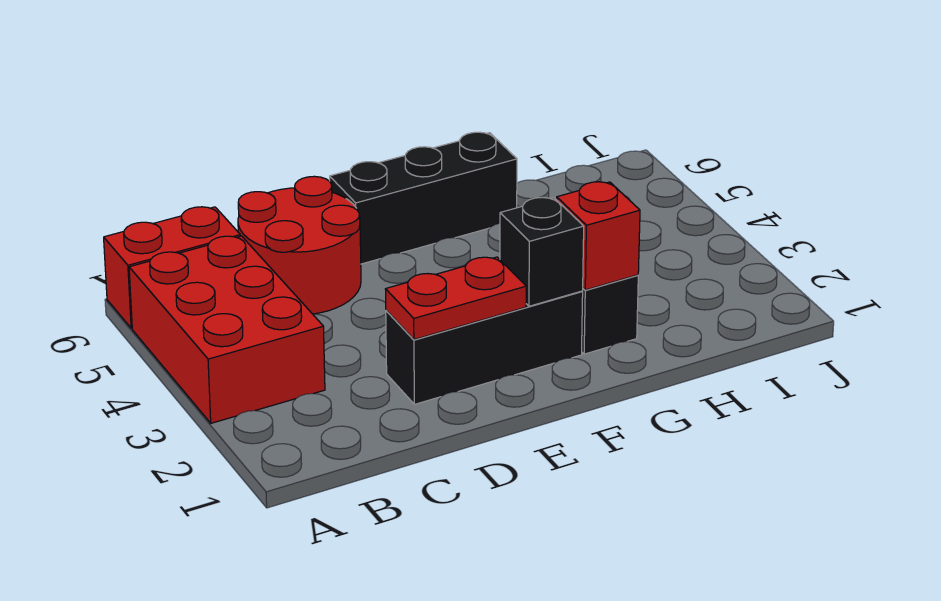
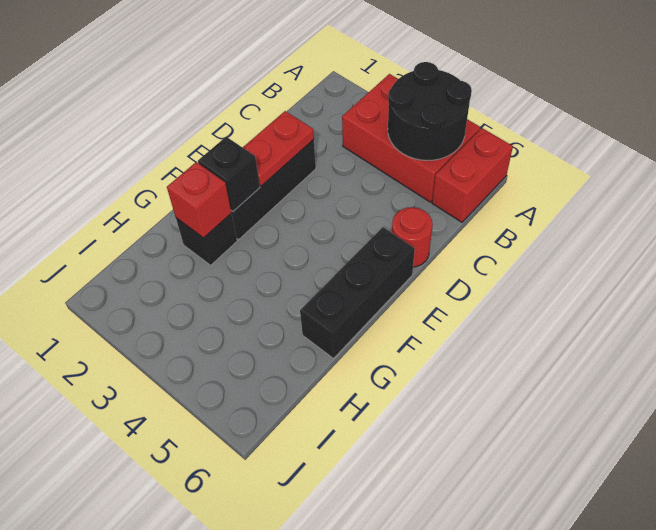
none -> black round brick A4:B5 level 2
red round brick C5:D6 level 1 -> red round brick D6 level 1

